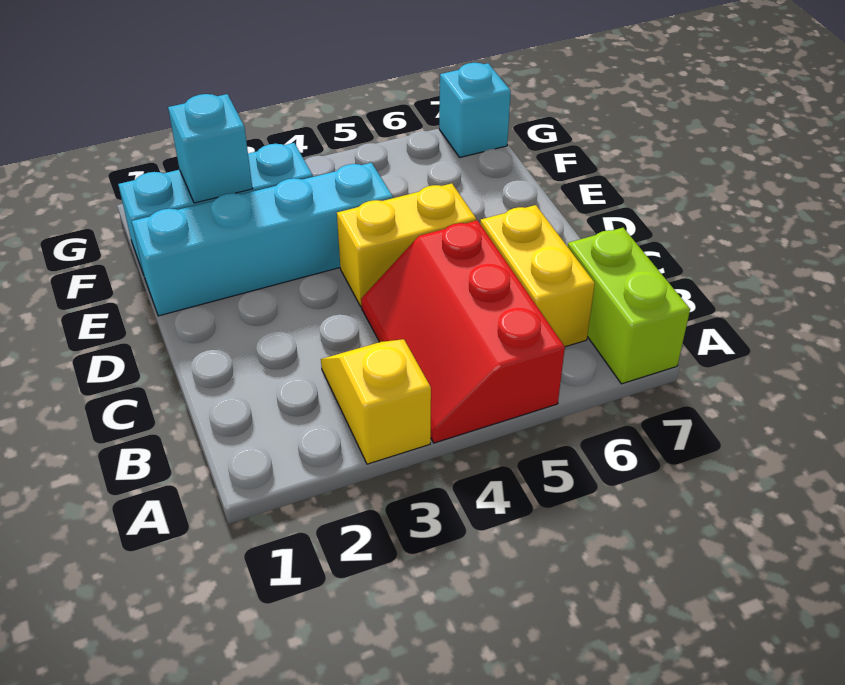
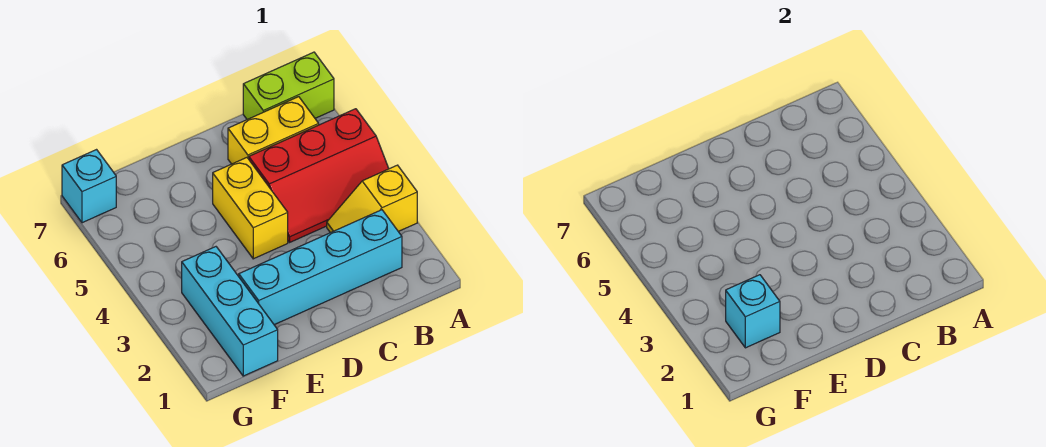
cyan brick E1:E4 level 1 -> cyan brick B2:E2 level 1

